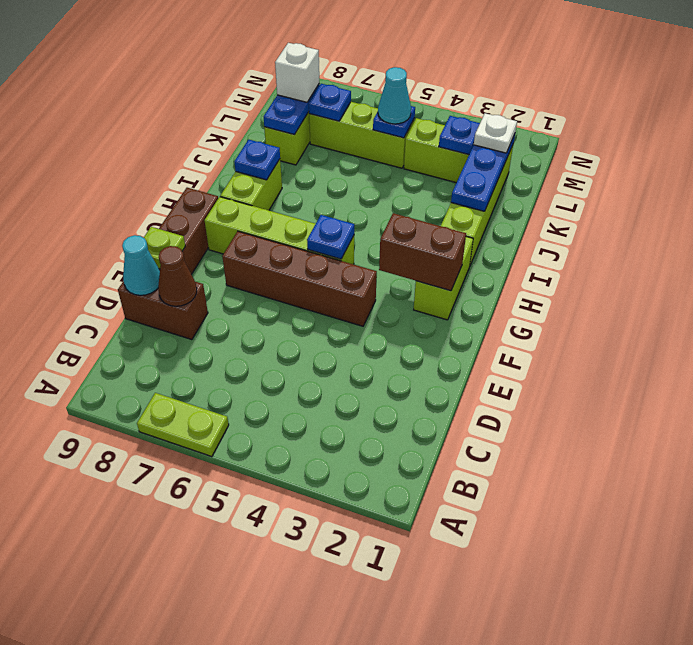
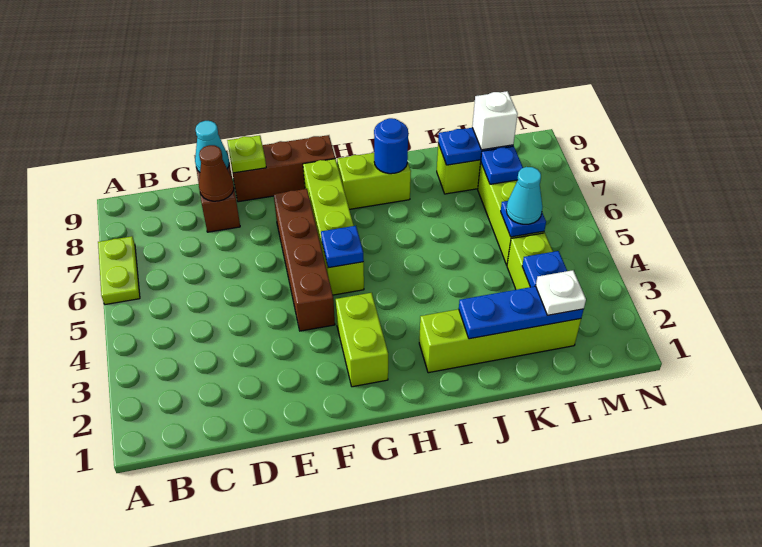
lime brick G2:H2 level 1 -> lime brick G2:G3 level 1
brown brick G2:G3 level 2 -> none
blue plate I8 level 2 -> blue round brick I8 level 2

